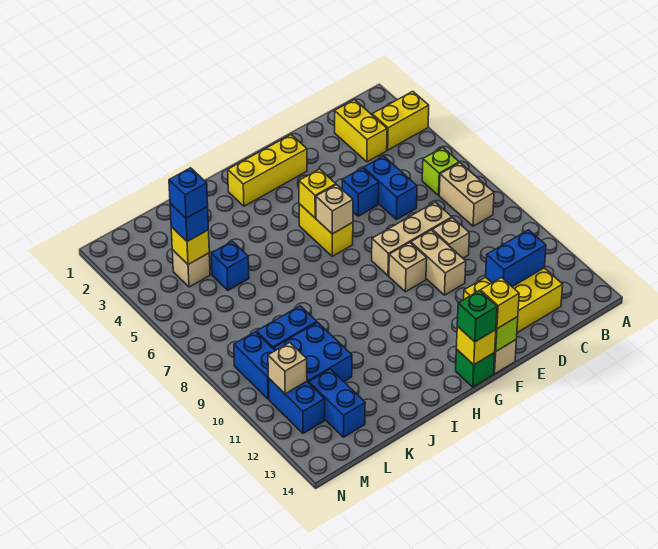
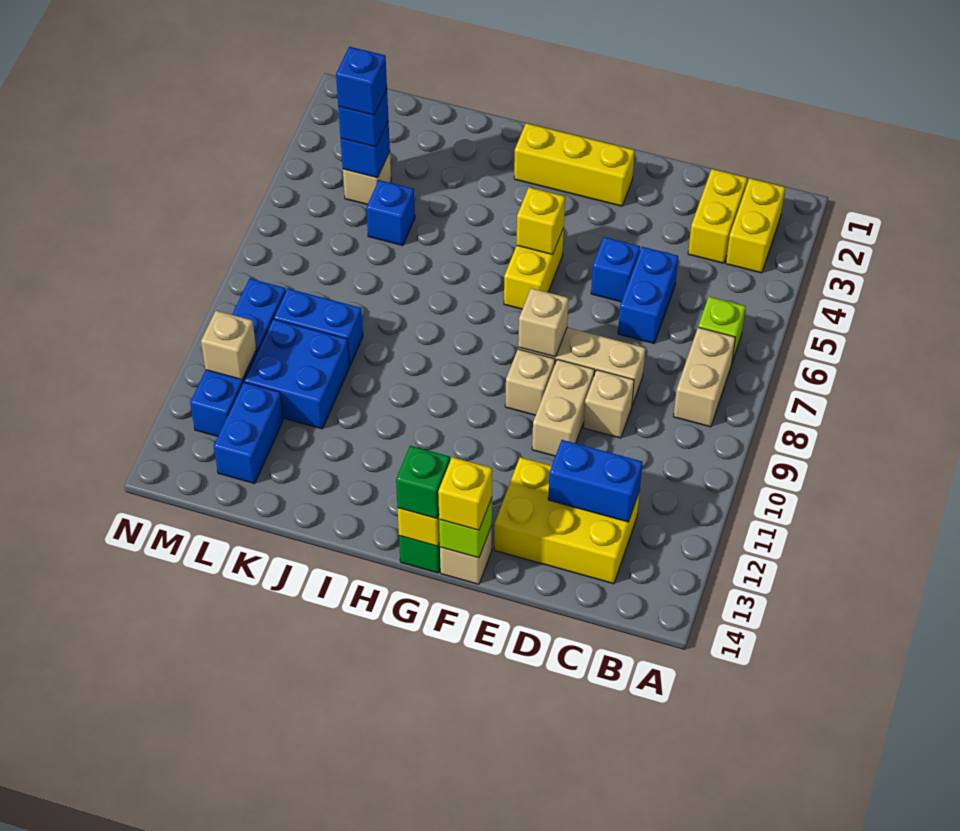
yellow brick A3:B3 level 1 -> yellow brick B2:B3 level 1
tan brick G6 level 2 -> tan brick F8 level 2
yellow brick L4 level 2 -> blue brick L4 level 2

